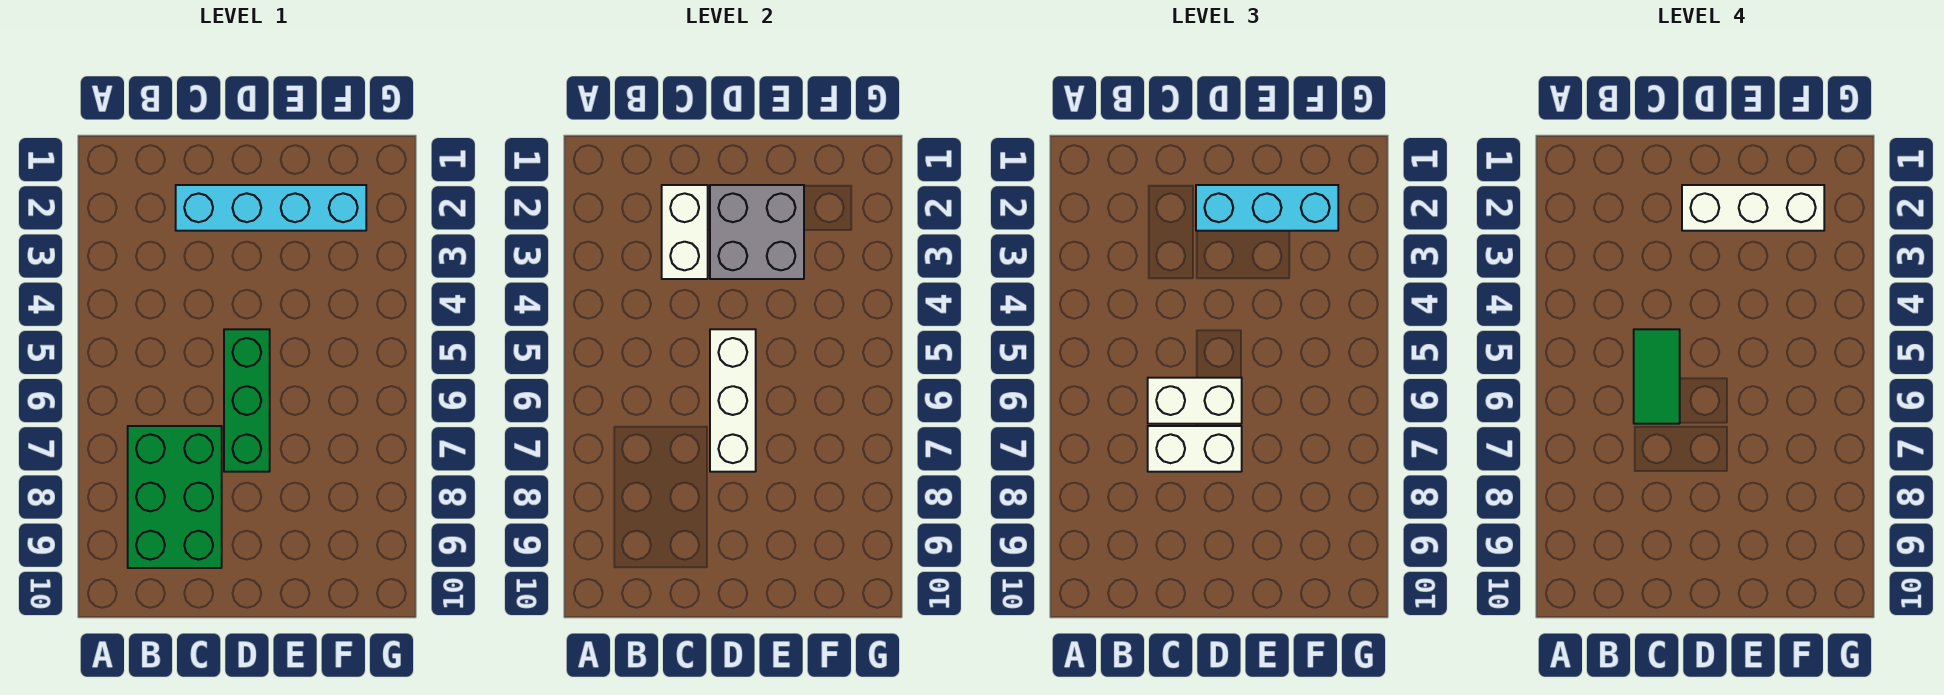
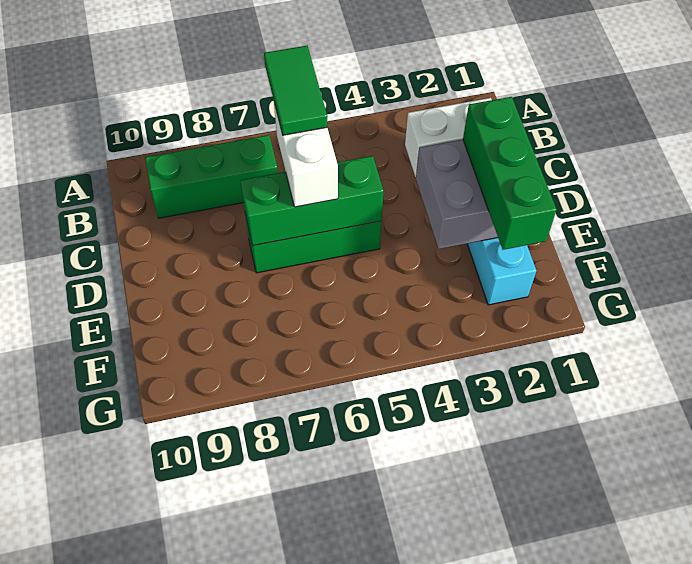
green brick B7:C9 level 1 -> green brick B7:B9 level 1
green tile C5:C6 level 4 -> green tile B6:C6 level 4
white brick C7:D7 level 3 -> none
cyan brick D2:F2 level 3 -> green brick D2:F2 level 3
white brick D2:F2 level 4 -> none
white brick D5:D7 level 2 -> green brick D5:D7 level 2

